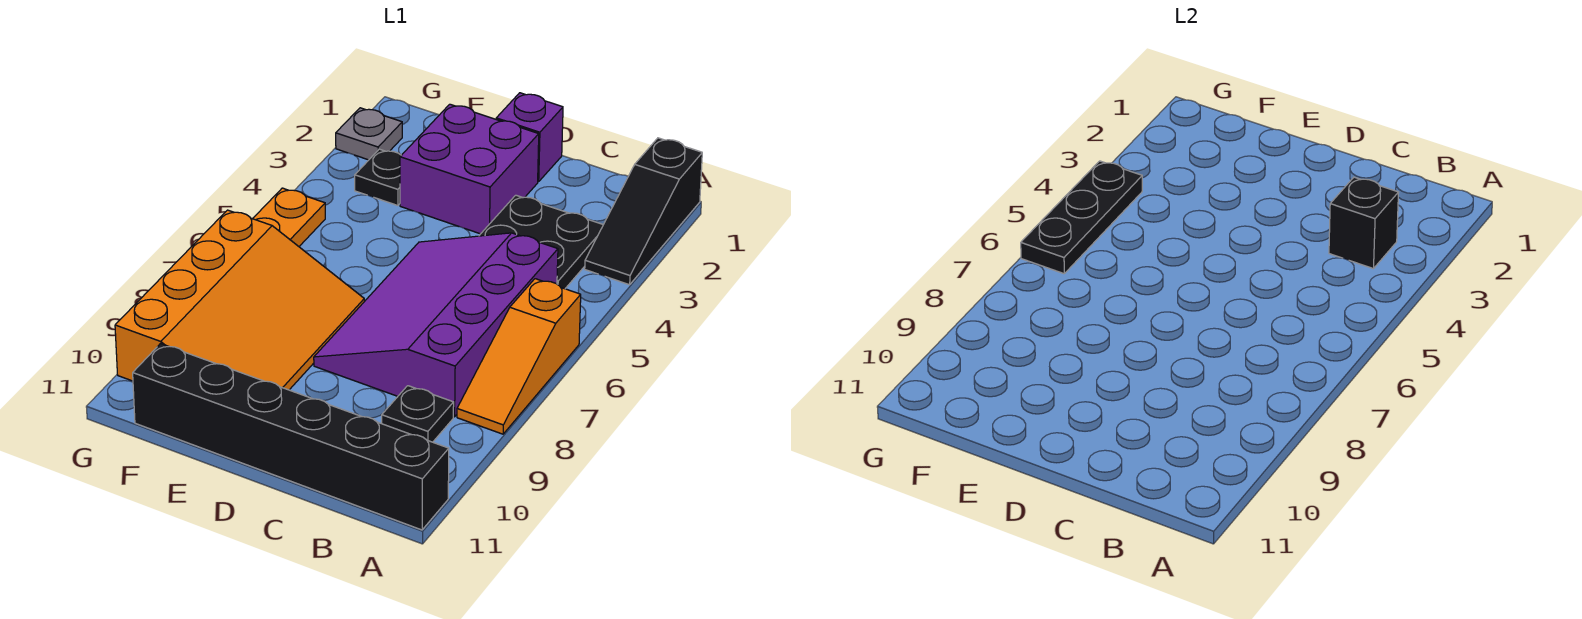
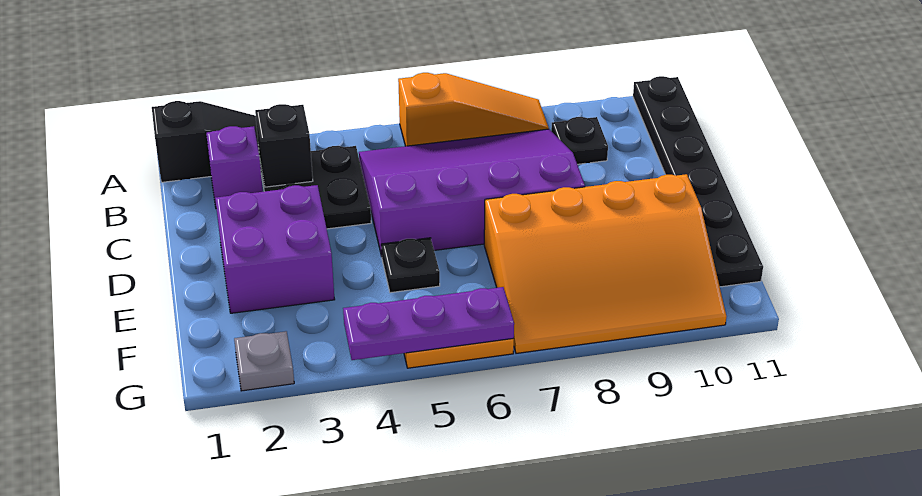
black brick A11:F11 level 1 -> black plate A11:F11 level 1
purple slope B5:D8 level 1 top B -> purple slope B5:D8 level 1 top D
purple brick D1 level 1 -> purple brick B2 level 1
orange slope E7:G10 level 1 top G -> orange slope E7:G10 level 1 top E
black plate F3 level 1 -> black plate E5 level 1
black plate G4:G6 level 2 -> purple plate G4:G6 level 2

